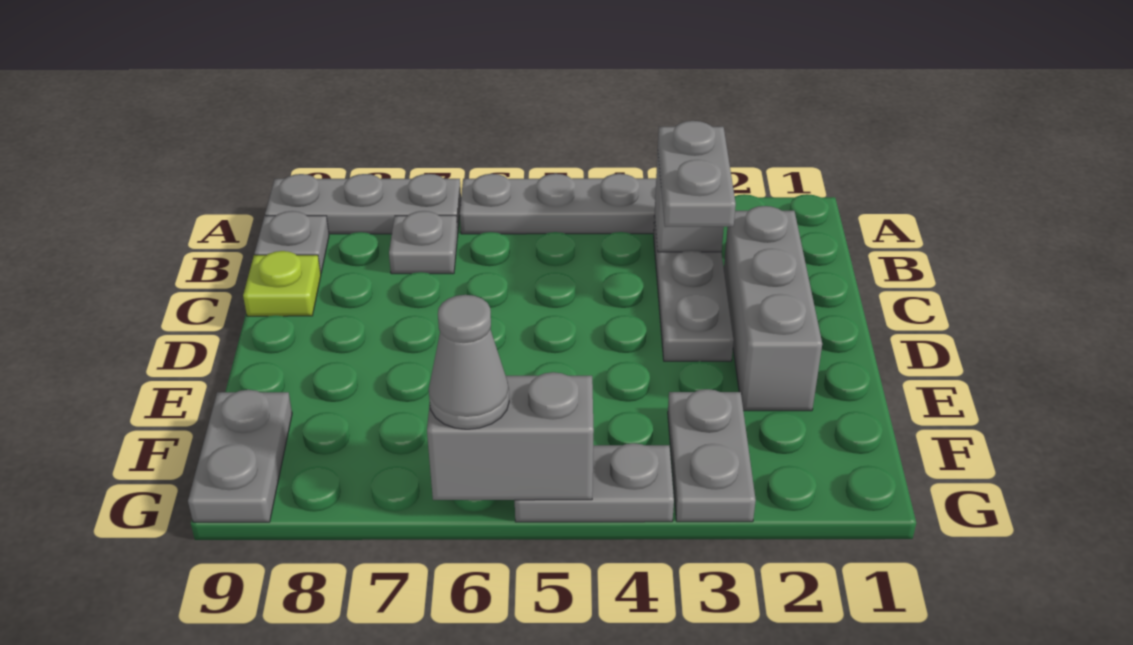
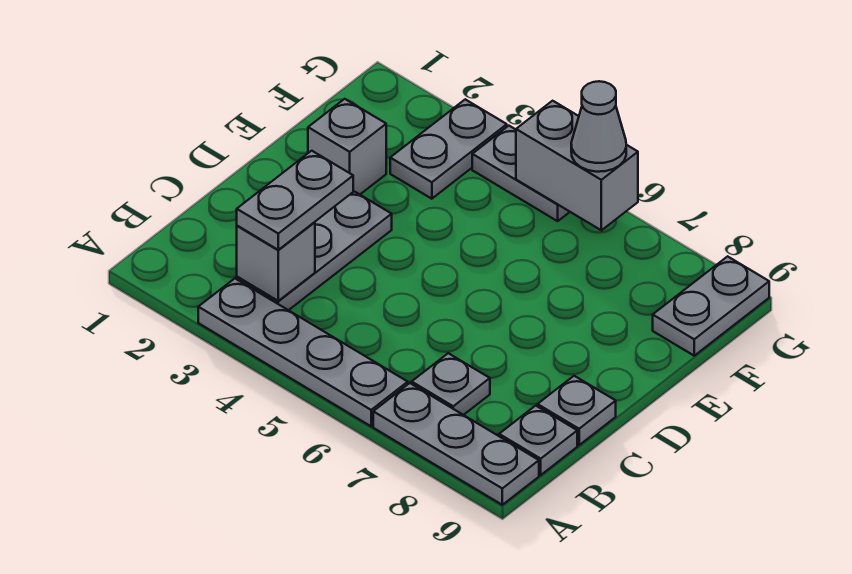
grey brick C2:E2 level 1 -> grey brick E2 level 1
lime plate C9 level 1 -> grey plate C9 level 1

